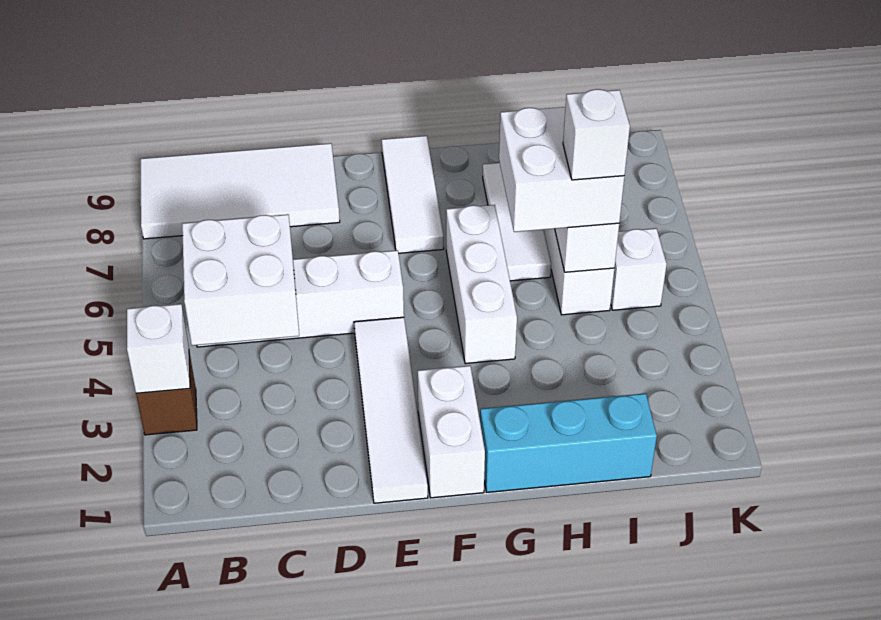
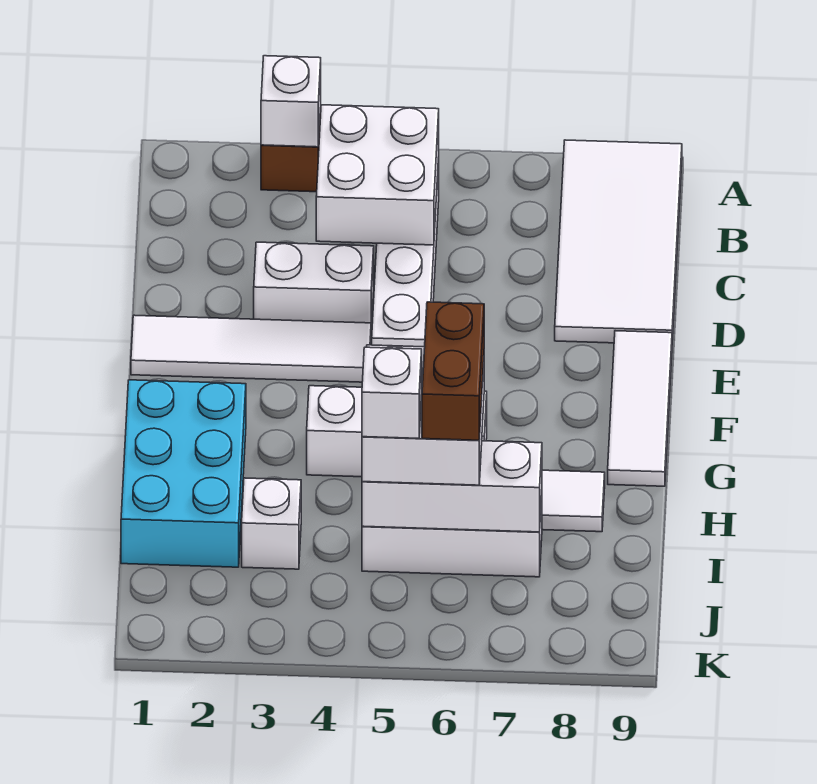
white brick F1:F2 level 1 -> white brick D3:D4 level 1
white tile F7:F9 level 1 -> white tile E9:G9 level 1
cyan brick G1:I1 level 1 -> cyan brick G1:I2 level 1
none -> brown brick H6:I6 level 4
white brick J5 level 1 -> white brick I3 level 1

